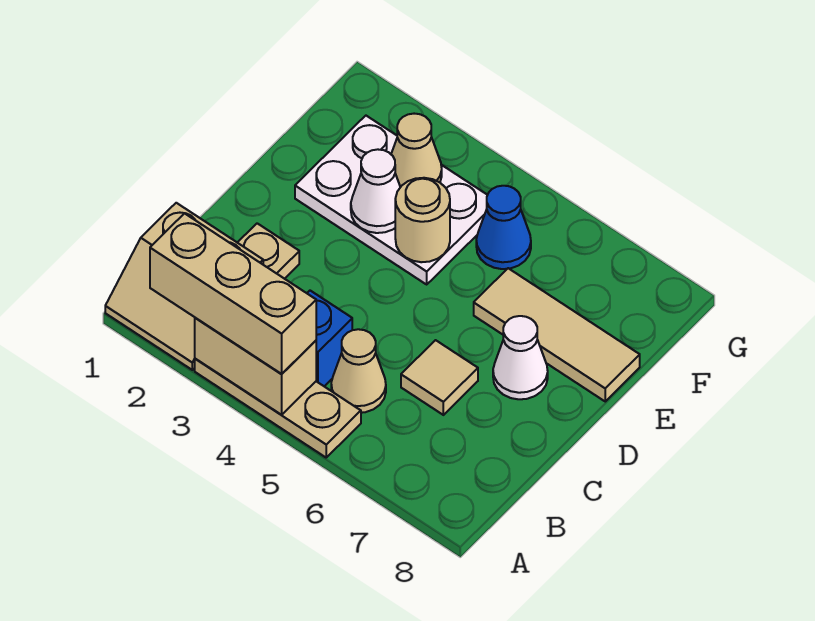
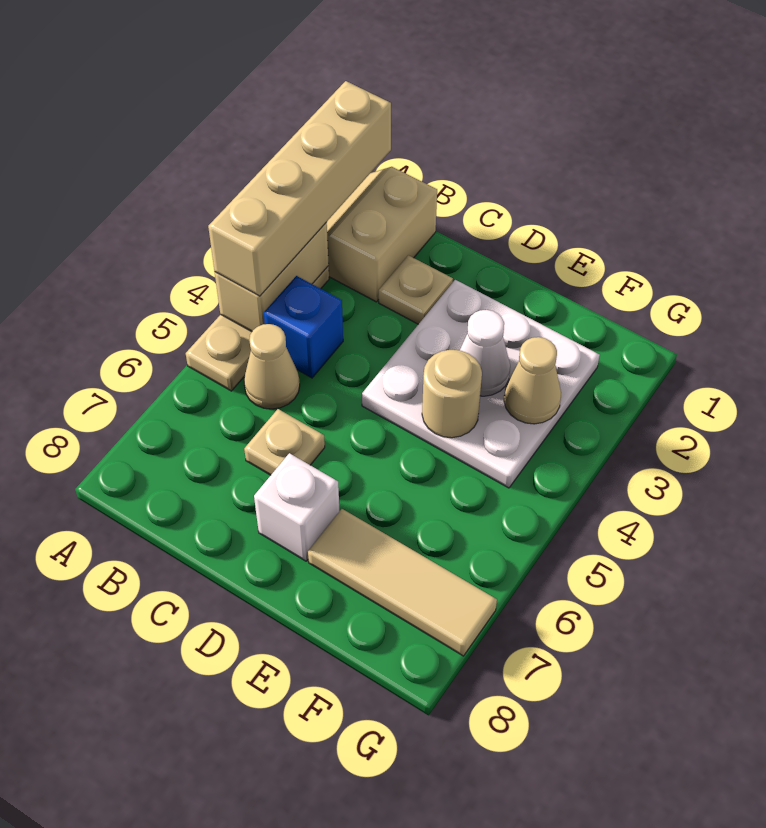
tan brick A2:A4 level 3 -> tan brick A1:A4 level 3
tan tile C6 level 1 -> tan plate C6 level 1
white cone D7 level 1 -> white brick D7 level 1
white plate E2:F4 level 1 -> white plate D2:F4 level 1
tan tile E6:E8 level 1 -> tan tile E7:G7 level 1
blue cone F5 level 1 -> none

